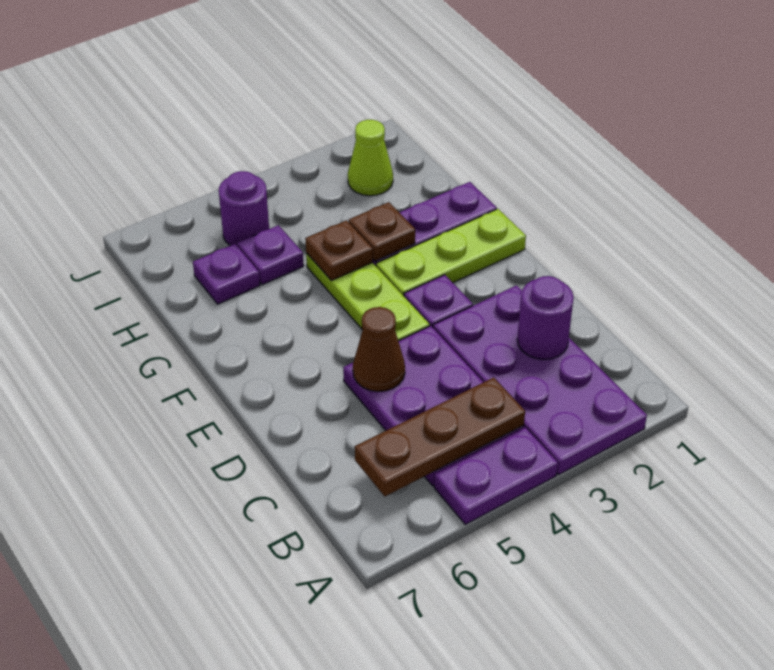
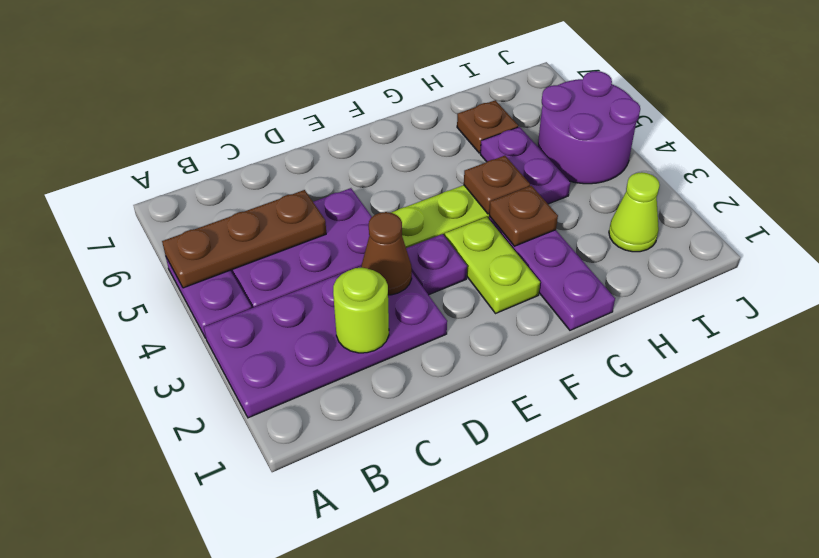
brown plate B4:B6 level 2 -> brown plate A5:C5 level 2
purple round brick C2 level 2 -> lime round brick C2 level 2
brown cone D5 level 2 -> brown cone D3 level 2
lime plate F1:F3 level 1 -> lime plate F2:F3 level 1
purple plate H5 level 1 -> purple plate H4:H5 level 1
purple plate H6 level 1 -> brown plate H6 level 1
purple round brick I5 level 1 -> purple round brick I4:J5 level 1

